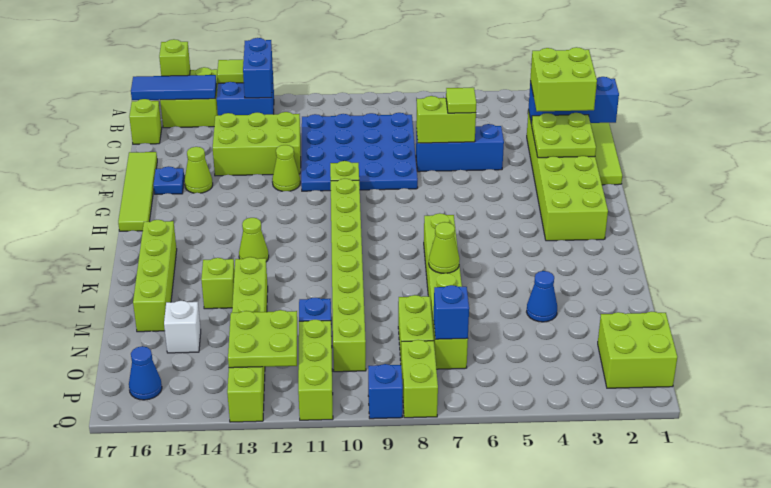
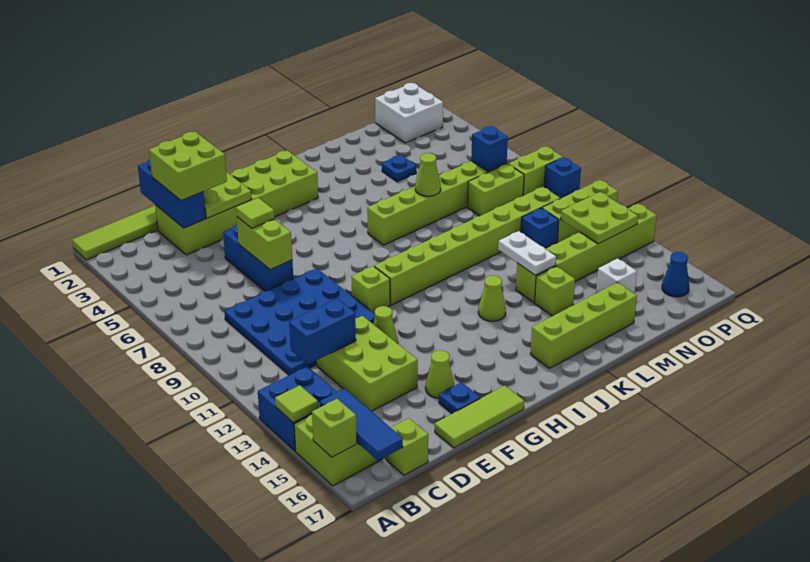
blue brick A13:B13 level 2 -> blue brick C12:D12 level 2
lime tile E17:H17 level 1 -> lime tile E17:G17 level 1
none -> white plate L12:L13 level 2
blue cone M4 level 1 -> blue plate M4 level 1
lime brick O1:P2 level 1 -> white brick O1:P2 level 1

